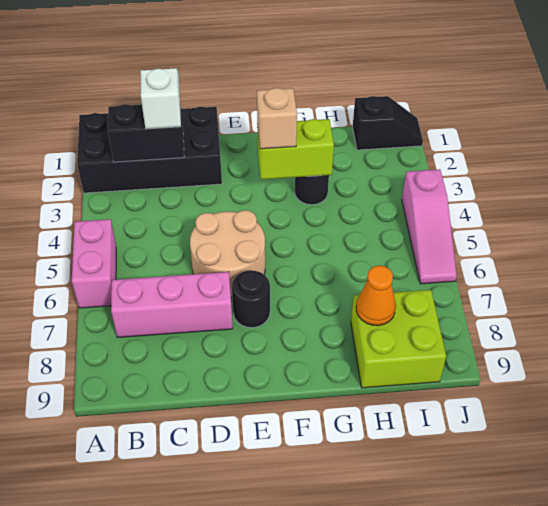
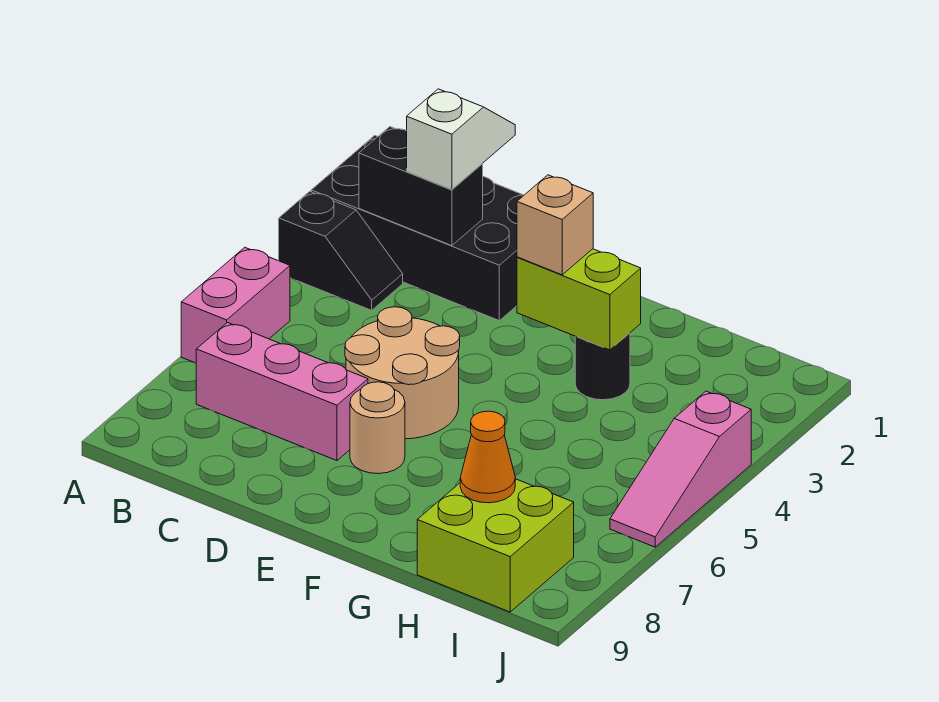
black round brick E7 level 1 -> tan round brick E7 level 1
black slope I1:J1 level 1 top I -> black slope A3:B3 level 1 top A

